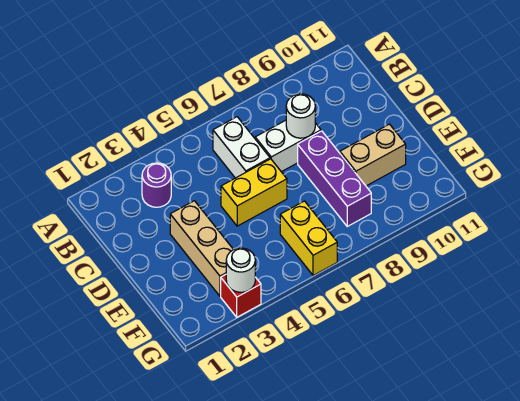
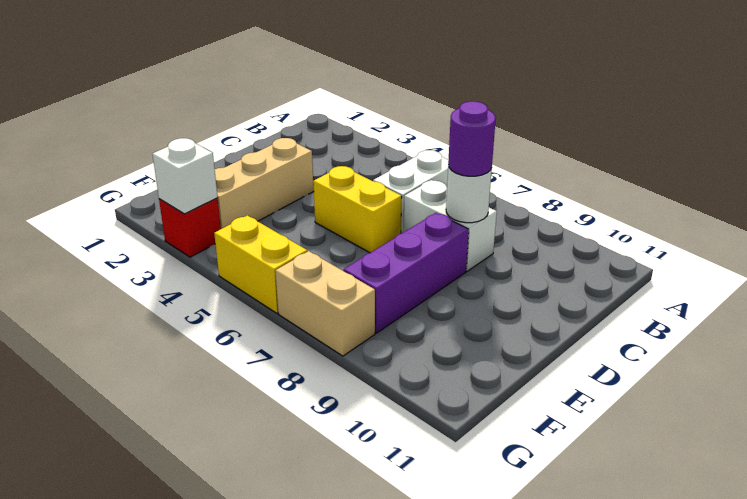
purple round brick B3 level 1 -> purple round brick C8 level 3
tan brick E9:E10 level 1 -> tan brick G7:G8 level 1
yellow brick F6:G6 level 1 -> yellow brick G5:G6 level 1
white round brick G3 level 2 -> white brick G3 level 2

